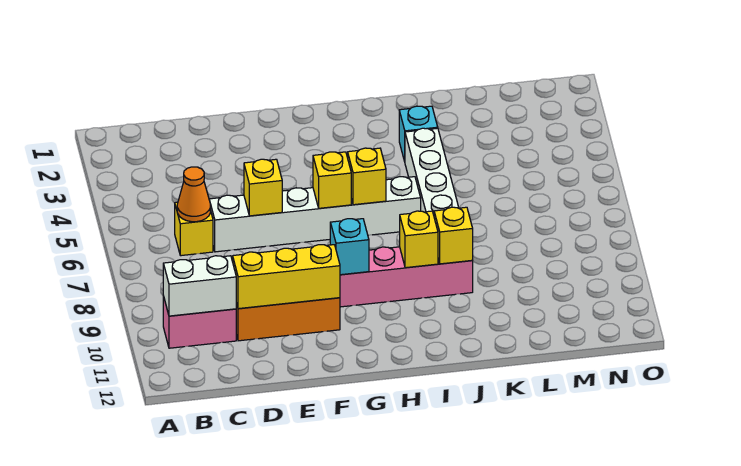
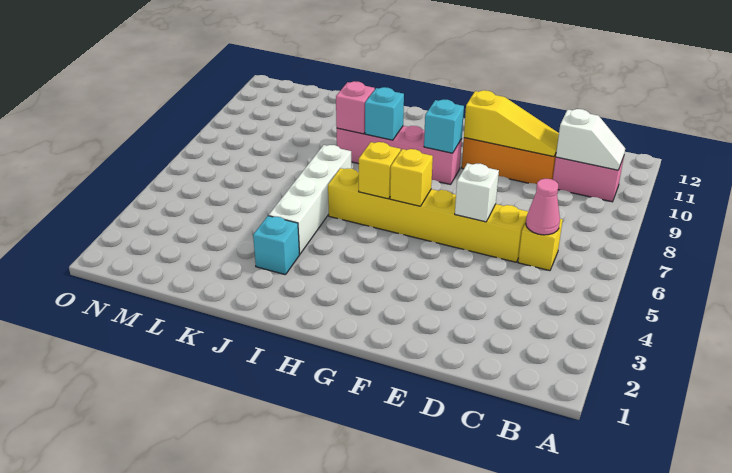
white brick B10:C10 level 2 -> white slope B10:C10 level 2 top C
orange cone C6 level 2 -> pink cone C6 level 2
white brick D6:I6 level 1 -> yellow brick D6:I6 level 1
yellow brick D10:F10 level 2 -> yellow slope D10:F10 level 2 top F
yellow brick E6 level 2 -> white brick E6 level 2
yellow brick I9 level 2 -> cyan brick I9 level 2
yellow brick J9 level 2 -> pink brick J9 level 2

